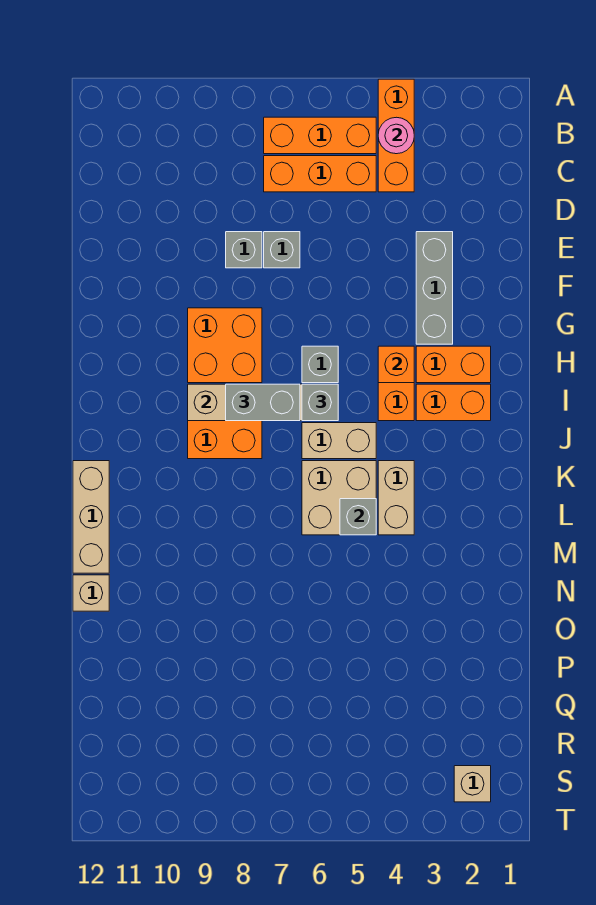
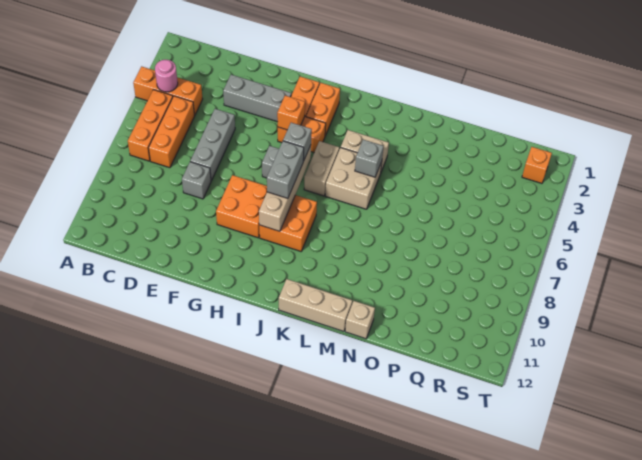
grey brick E7 level 1 -> grey brick E5:E7 level 1
tan brick S2 level 1 -> orange brick S2 level 1

